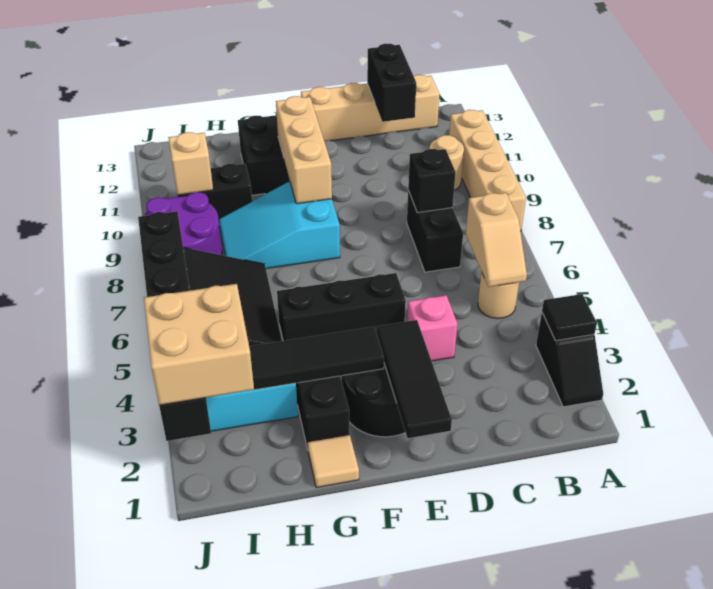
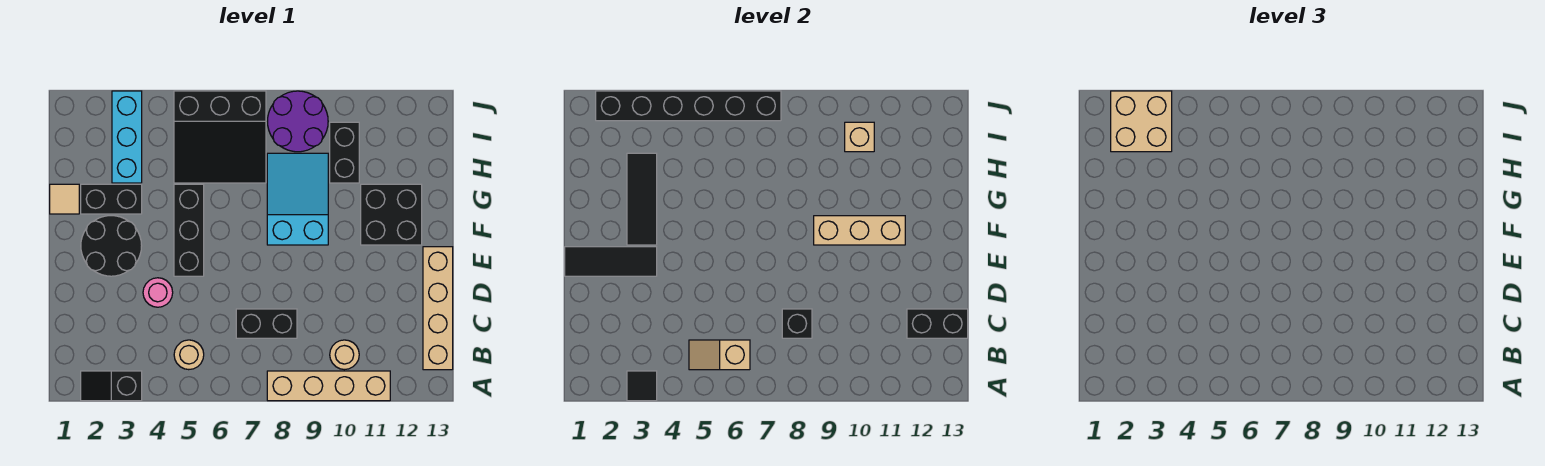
pink brick D4 level 1 -> pink round brick D4 level 1

